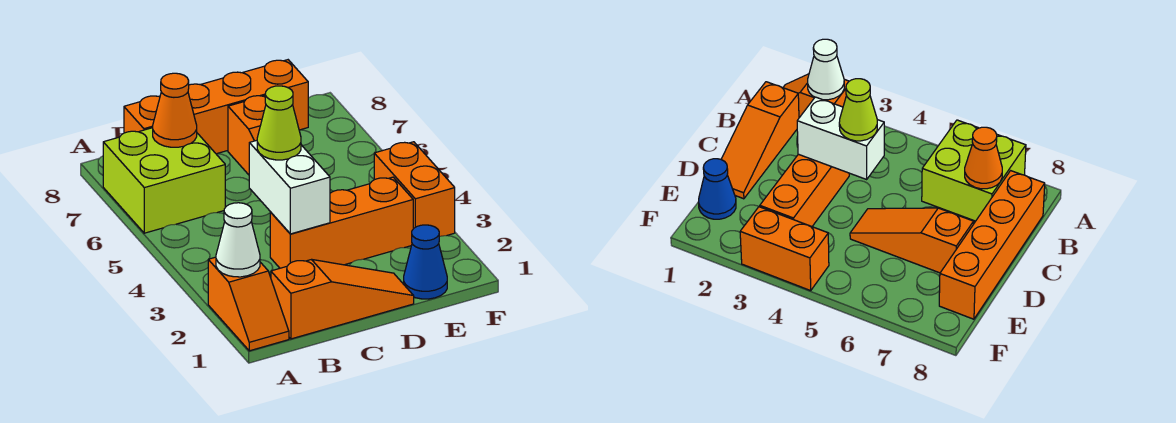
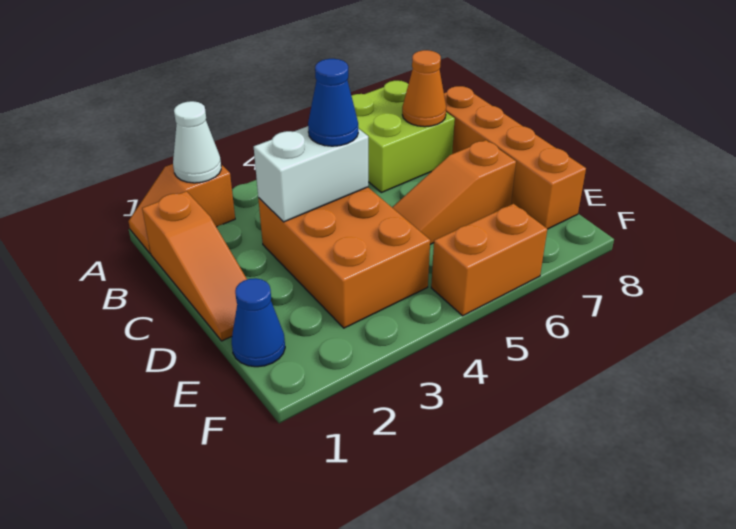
orange brick C3:E3 level 1 -> orange brick C3:E4 level 1
lime cone C4 level 3 -> blue cone C4 level 3
orange brick F3:F4 level 1 -> orange brick F5:F6 level 1

